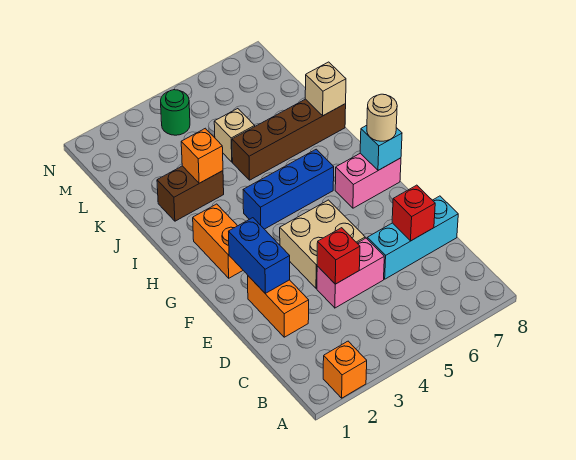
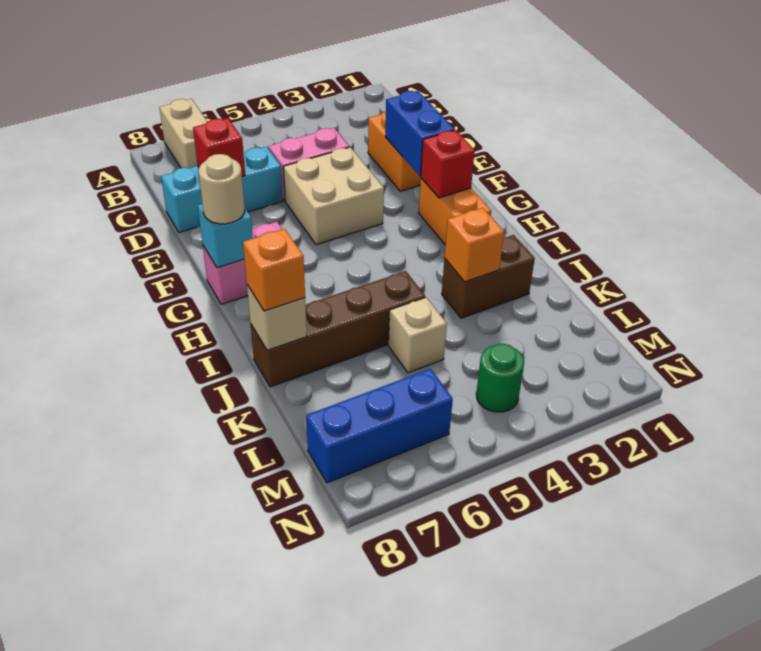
orange brick A2 level 1 -> orange brick J8 level 3
none -> tan brick A7:B7 level 1
red brick D4 level 2 -> red brick G2 level 2
blue brick H4:H6 level 1 -> blue brick M6:M8 level 1

